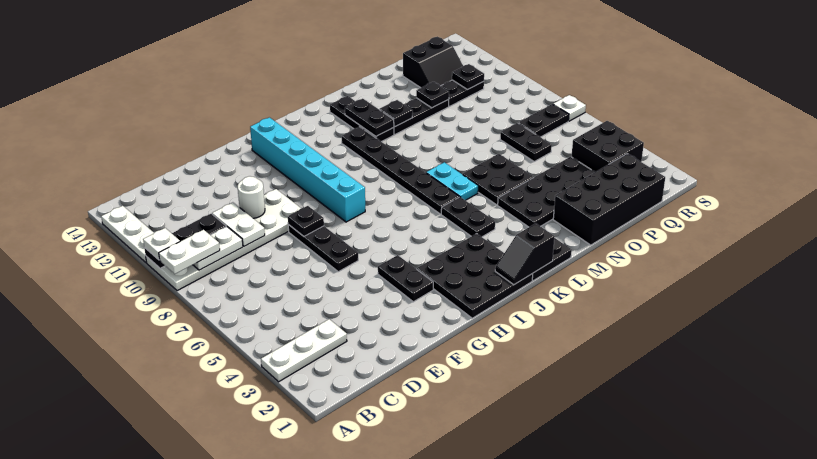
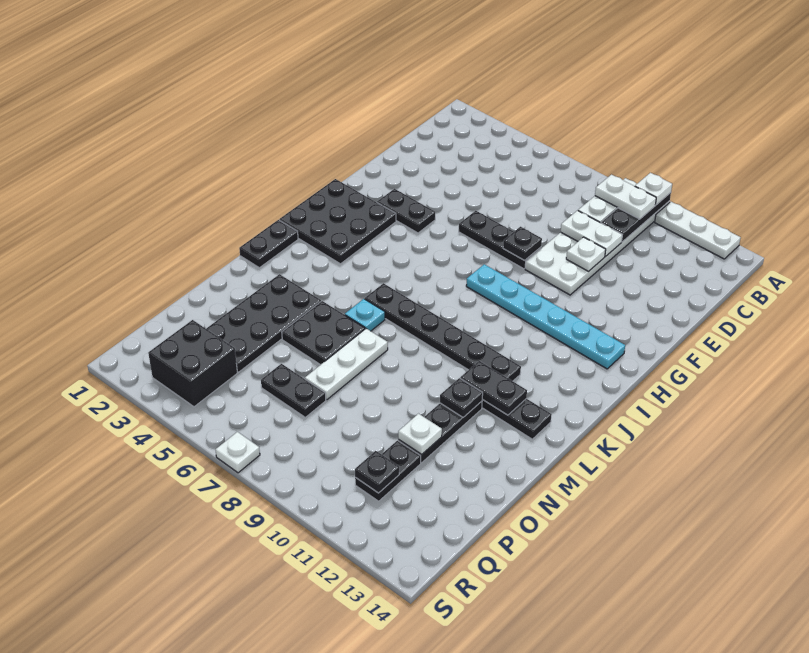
white plate A3:C3 level 1 -> white plate M7:O7 level 1
white plate A9:B9 level 3 -> white plate B9:B10 level 3
white round brick E10 level 2 -> white plate E10 level 2
cyan brick H8:H13 level 1 -> cyan plate H8:H13 level 1
black slope J1:K1 level 2 top K -> none
black plate K4:K5 level 1 -> none
cyan plate L6:L7 level 1 -> cyan plate L6 level 1
black brick N1:Q2 level 1 -> none
black plate O11 level 2 -> white plate O11 level 2
black slope P12:Q13 level 1 top 13 -> none
black plate Q7:R7 level 1 -> none

